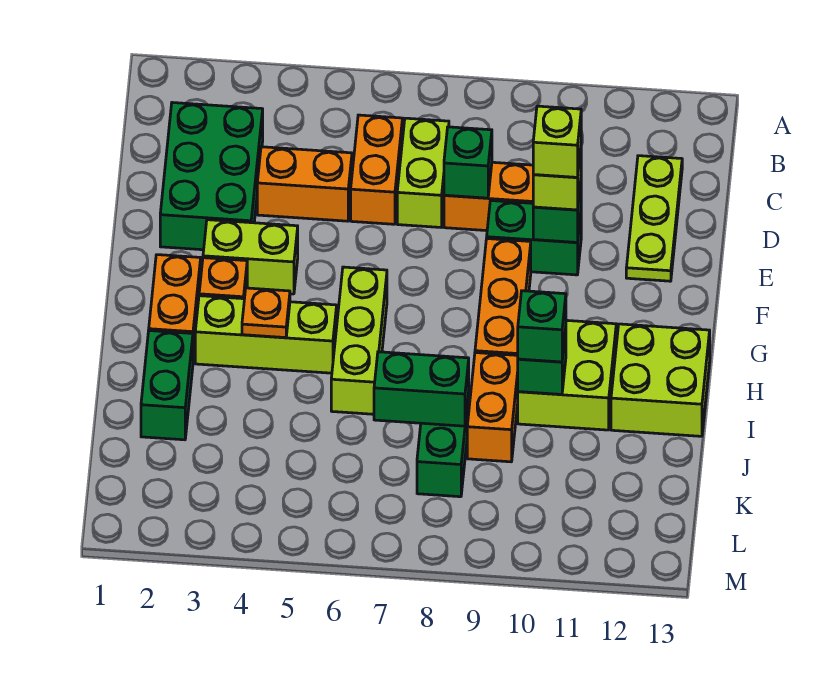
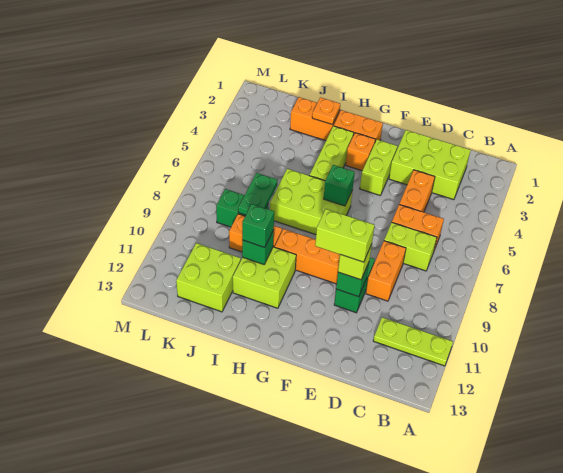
green brick C2:E3 level 1 -> lime brick C2:E3 level 1
lime plate C12:E12 level 1 -> lime plate A11:C11 level 1
green brick D8 level 2 -> green brick G6 level 2
lime brick E10 level 4 -> lime brick E10:F10 level 4
lime brick G6:I6 level 1 -> lime brick G6:I7 level 1
orange plate H4 level 2 -> orange plate I2 level 2
lime brick H12:I13 level 1 -> lime brick J11:K12 level 1
green brick I2:J2 level 1 -> orange brick I2:J2 level 1
green brick J7:J8 level 2 -> green plate J7:J8 level 2

